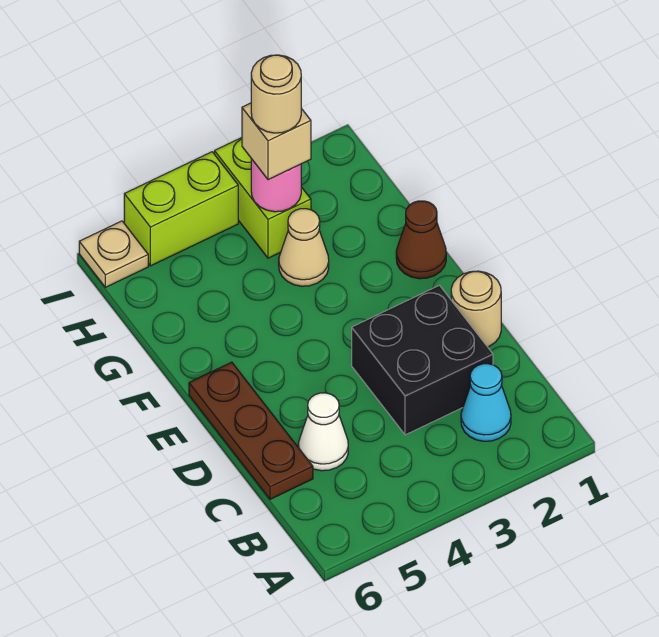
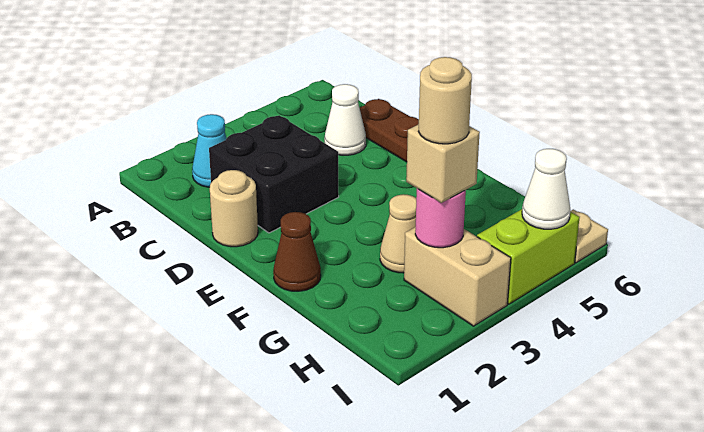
lime brick H3:I3 level 1 -> tan brick H3:I3 level 1
none -> white cone I5 level 2

